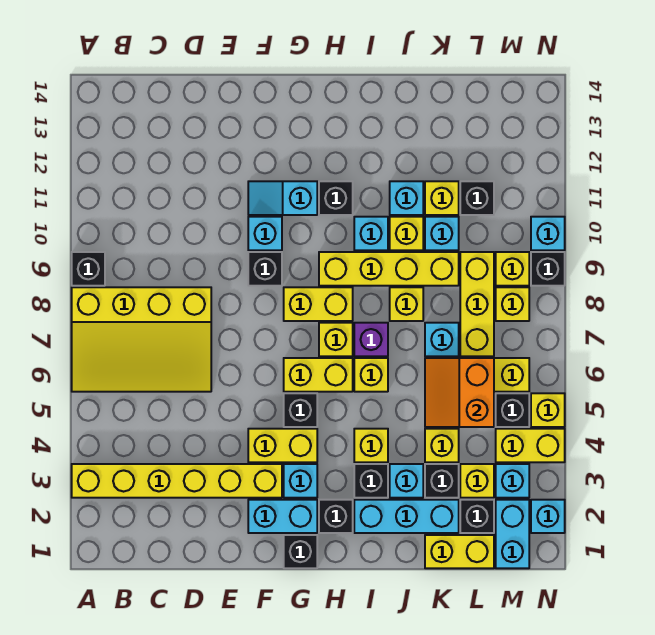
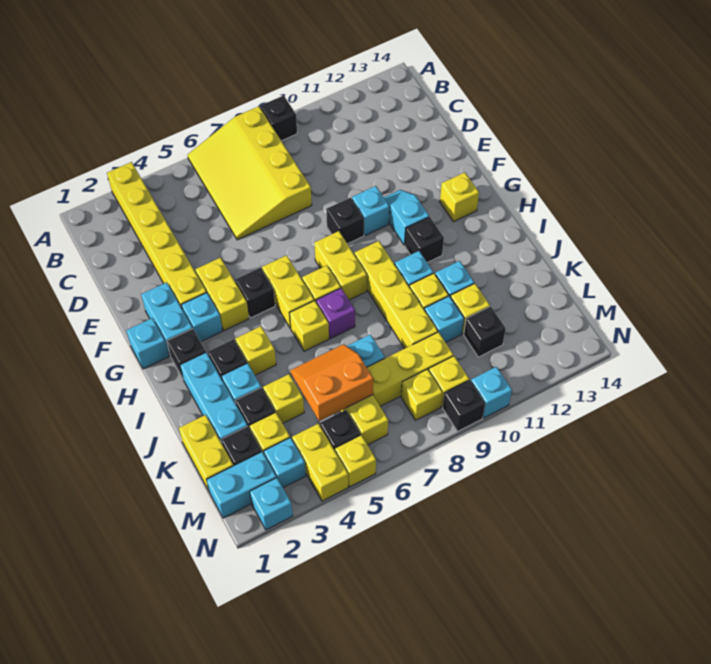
black brick G1 level 1 -> cyan brick G1 level 1
yellow brick J8 level 1 -> yellow brick G13 level 1

